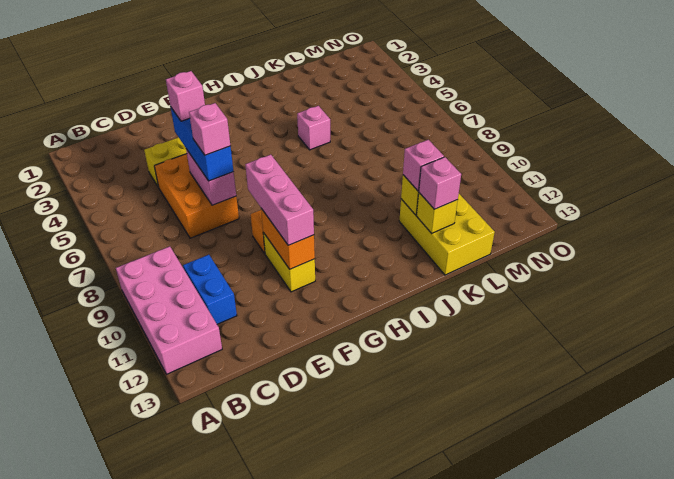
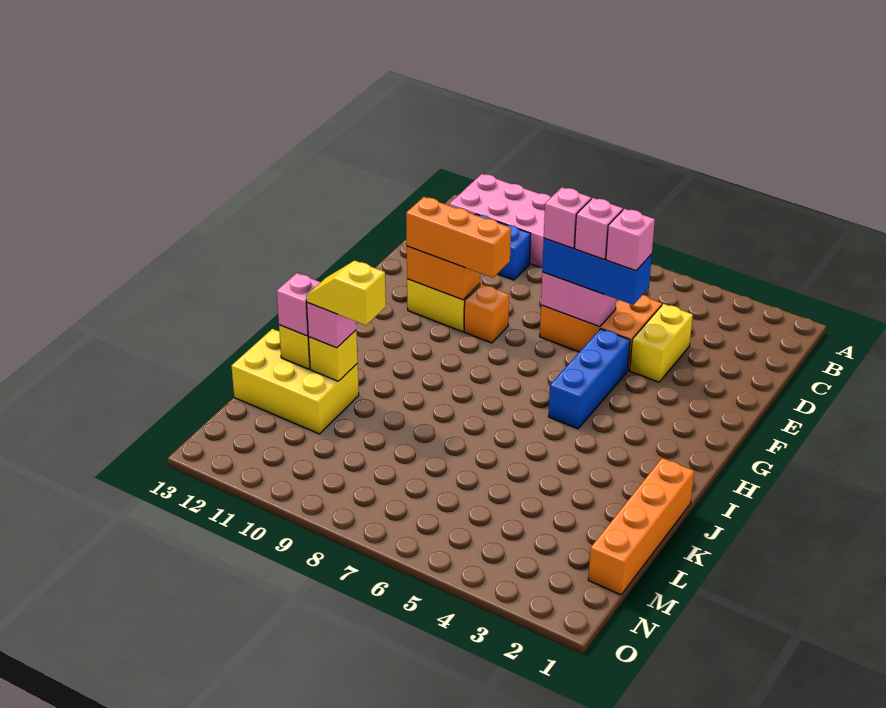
none -> blue brick F5:H5 level 1
pink brick F9:F11 level 3 -> orange brick F9:F11 level 3
none -> orange brick J1:M1 level 1
pink brick J5 level 1 -> pink brick E6 level 4
none -> yellow slope K10:K11 level 4 top 10

